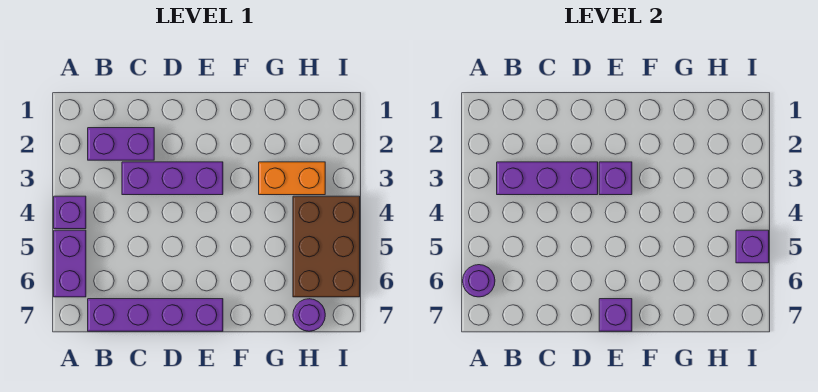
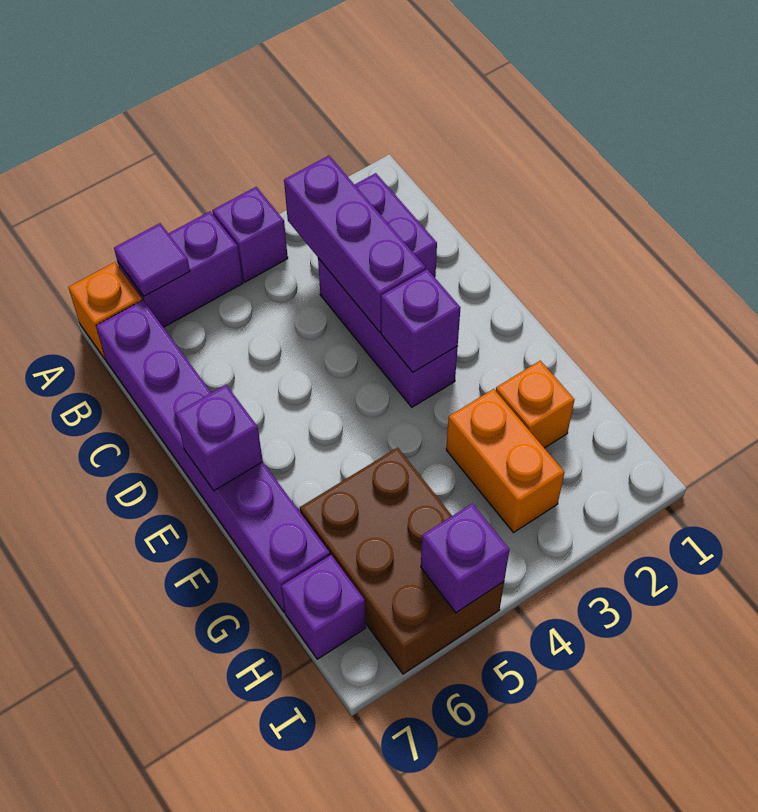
purple round brick A6 level 2 -> purple tile A6 level 2
none -> orange brick A7 level 1
purple brick B7:E7 level 1 -> purple brick B7:G7 level 1
none -> orange brick G2 level 1
brown brick H4:I6 level 1 -> brown brick G5:I6 level 1
purple round brick H7 level 1 -> purple brick H7 level 1

